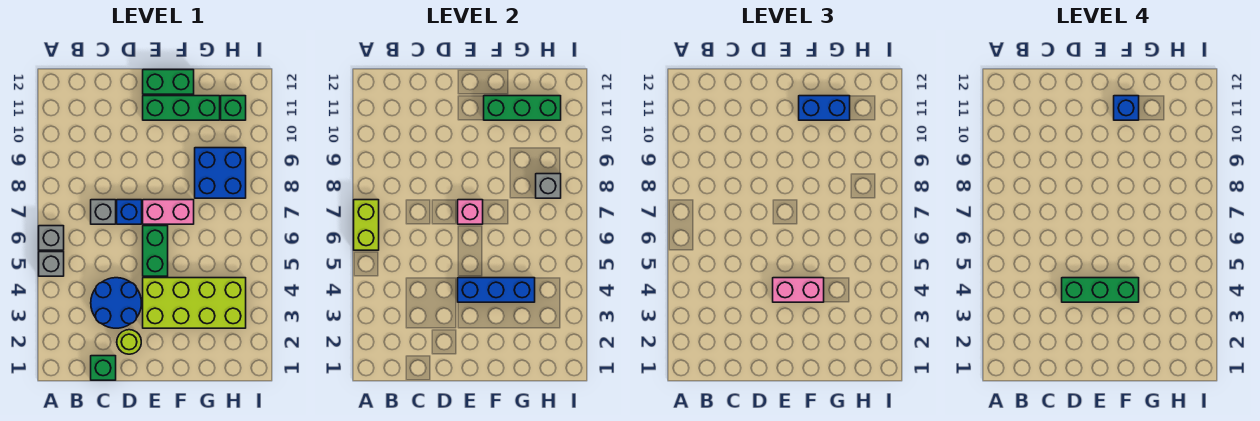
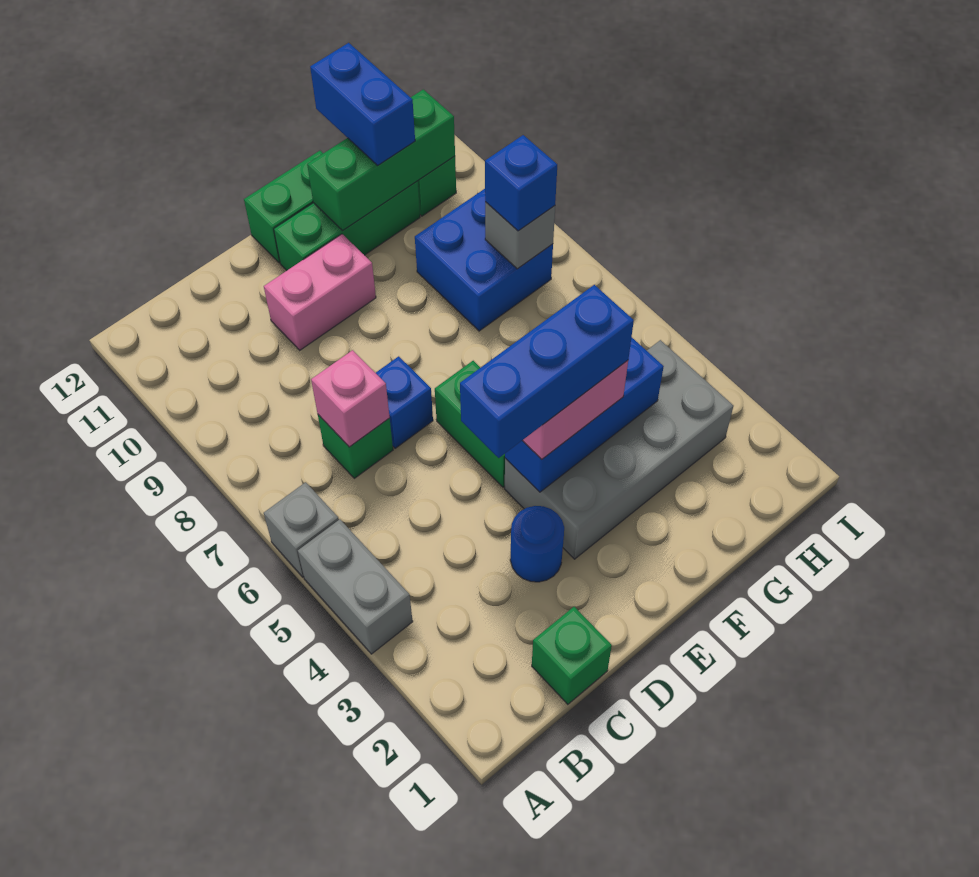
grey brick A5 level 1 -> grey brick A4:A5 level 1
lime brick A6:A7 level 2 -> none
blue round brick C3:D4 level 1 -> blue round brick D3 level 1
grey brick C7 level 1 -> green brick C7 level 1
lime round brick D2 level 1 -> none
green brick D4:F4 level 4 -> blue brick D4:F4 level 4
lime brick E3:H4 level 1 -> grey brick E3:H4 level 1
pink brick E7:F7 level 1 -> pink brick D10:E10 level 1
pink brick E7 level 2 -> pink brick C7 level 2
blue brick F11:G11 level 3 -> blue brick G11:G12 level 3
blue brick F11 level 4 -> blue brick H8 level 3

